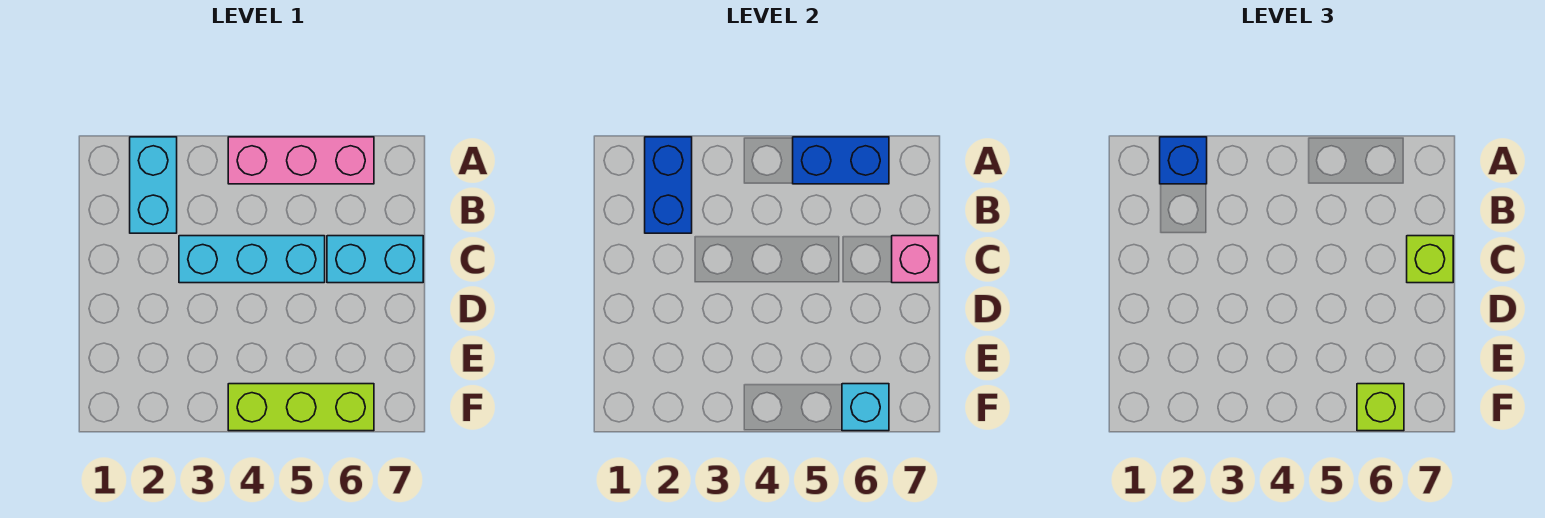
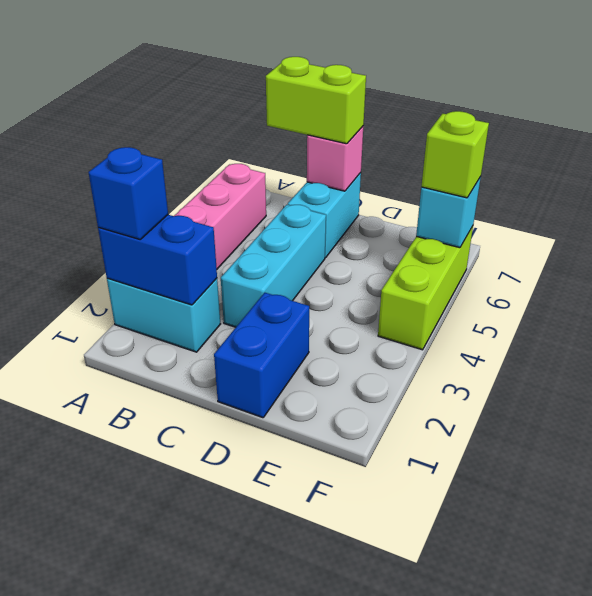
blue brick A5:A6 level 2 -> blue brick D1:D2 level 1
lime brick C7 level 3 -> lime brick B7:C7 level 3

